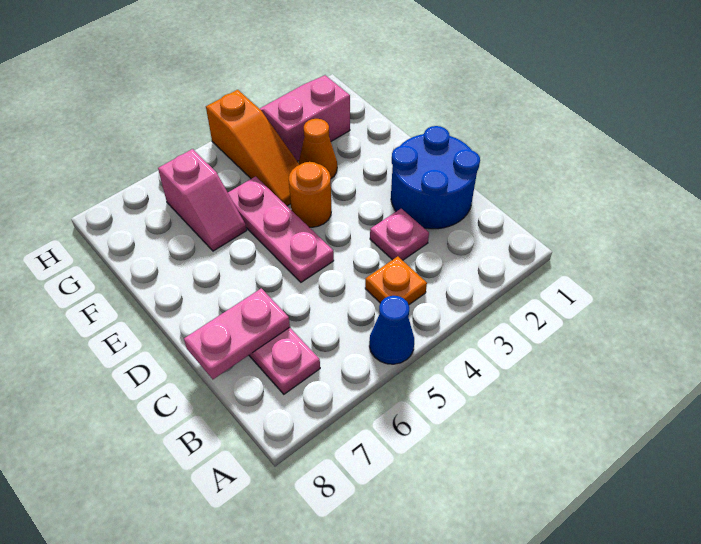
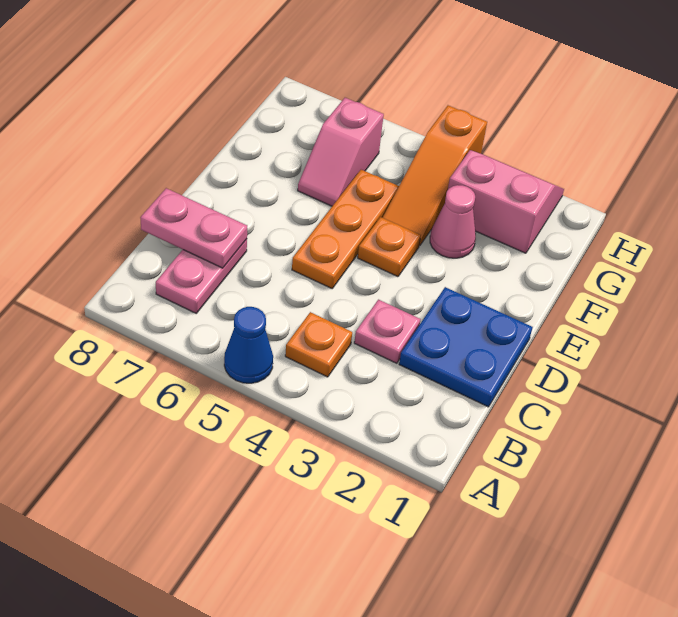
blue round brick C1:D2 level 1 -> blue plate C1:D2 level 1
pink plate D5:F5 level 1 -> orange plate D5:F5 level 1
orange round brick E4 level 1 -> orange plate E4 level 1
orange cone F3 level 1 -> pink cone F3 level 1

